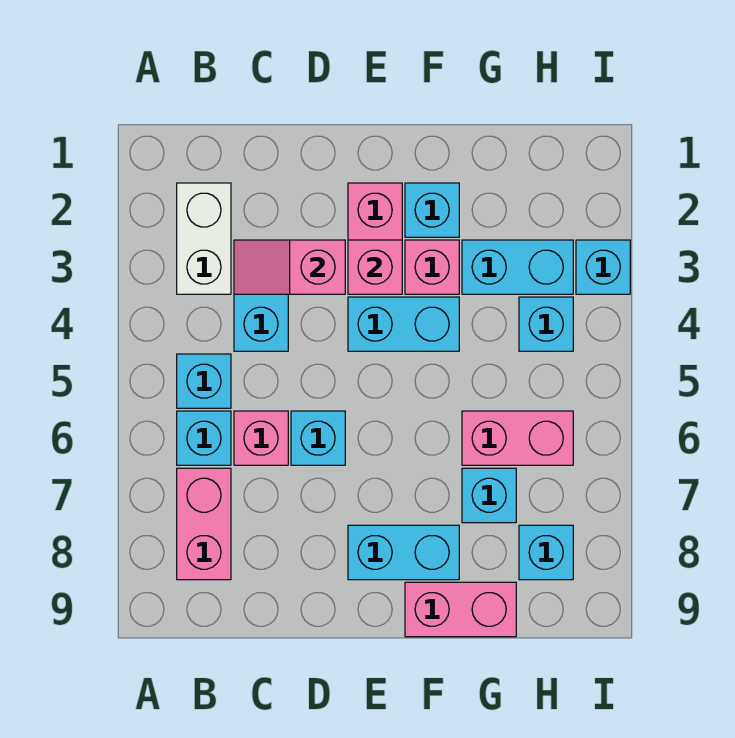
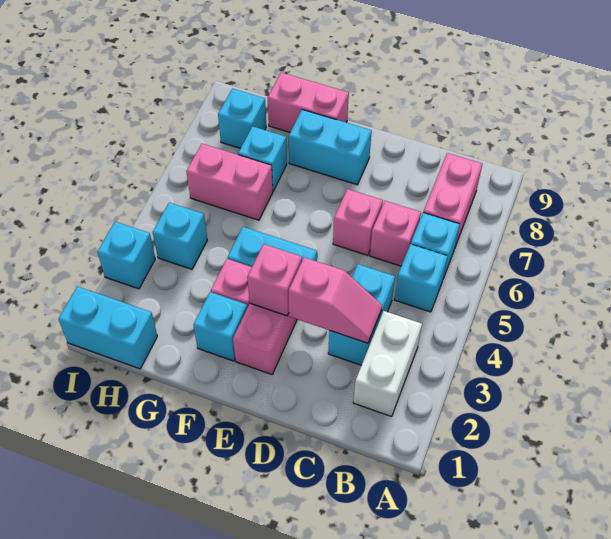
cyan brick D6 level 1 -> pink brick D6 level 1
cyan brick G3:H3 level 1 -> cyan brick H1:I1 level 1

